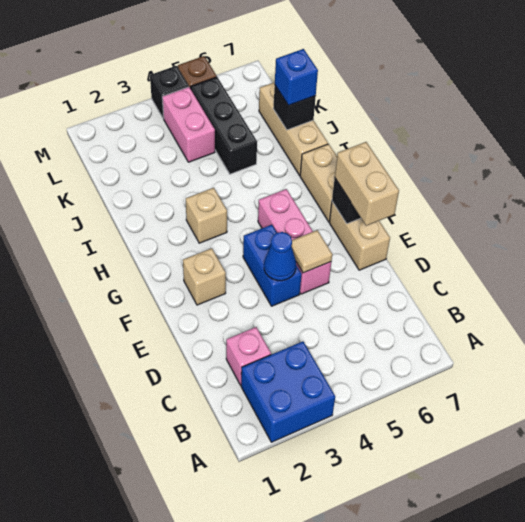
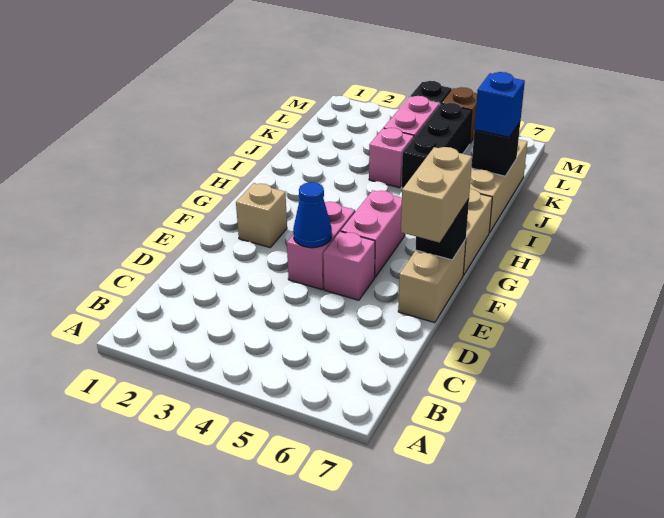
blue brick A2:B3 level 1 -> none
pink brick C2 level 1 -> pink brick J4 level 1
blue brick E4:F4 level 1 -> pink brick E4:F4 level 1
tan tile E5 level 2 -> none
tan brick H3 level 1 -> none

